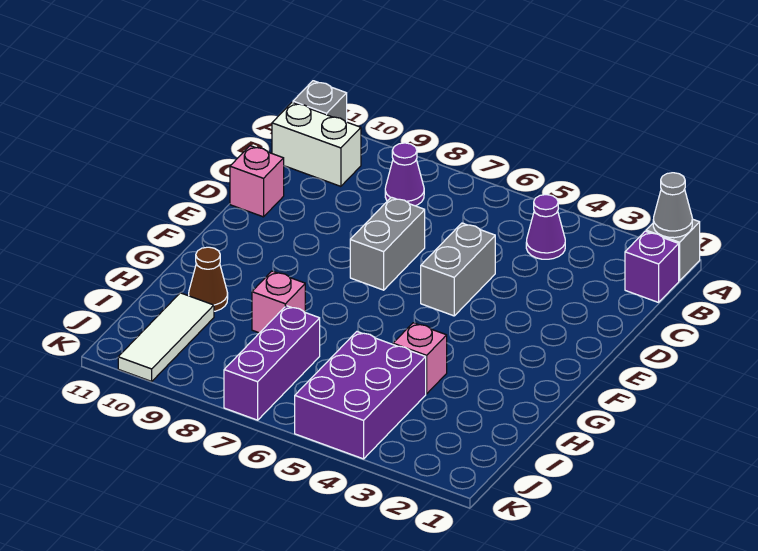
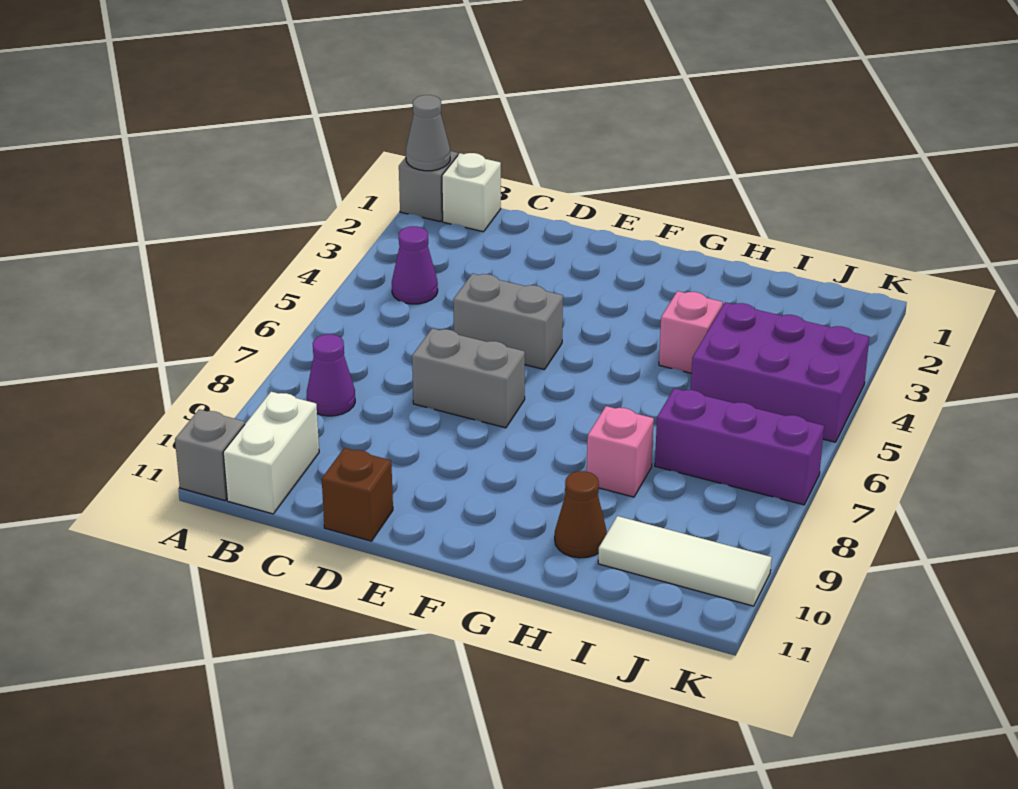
purple brick B1 level 1 -> white brick B1 level 1
pink brick D11 level 1 -> brown brick D11 level 1

